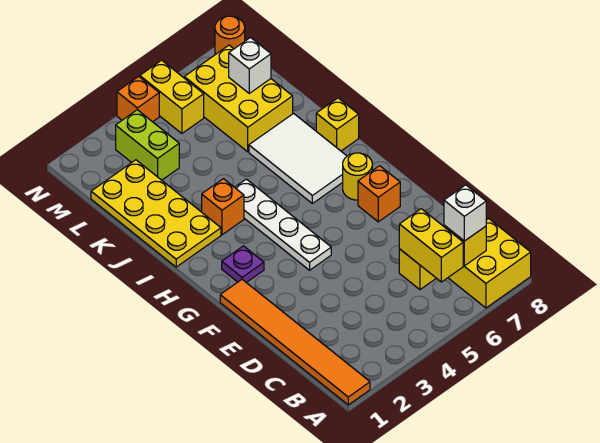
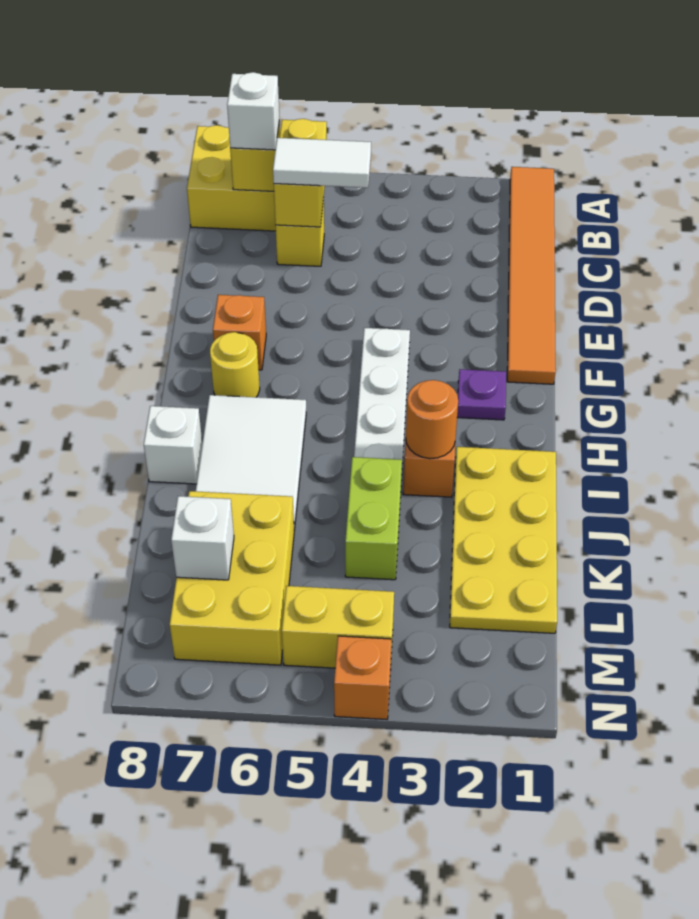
none -> white tile C5:C6 level 3
yellow brick I8 level 1 -> white brick I8 level 1
lime brick L3:M3 level 1 -> lime brick J4:K4 level 1
yellow brick M5:N5 level 1 -> yellow brick M4:M5 level 1
orange round brick N8 level 1 -> orange round brick I3 level 2

